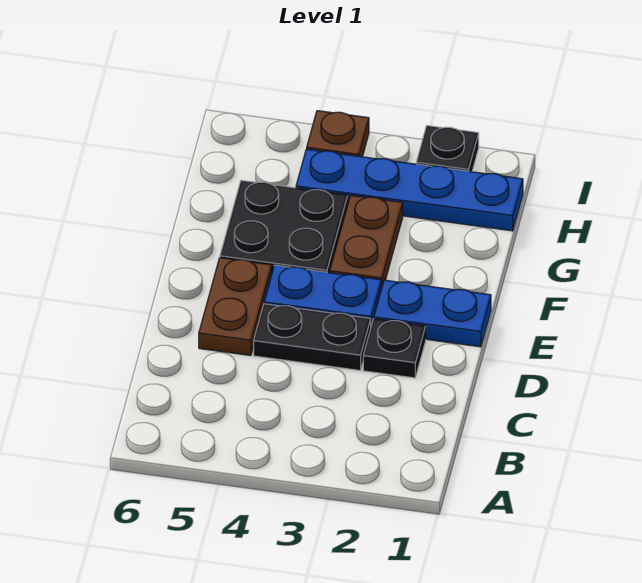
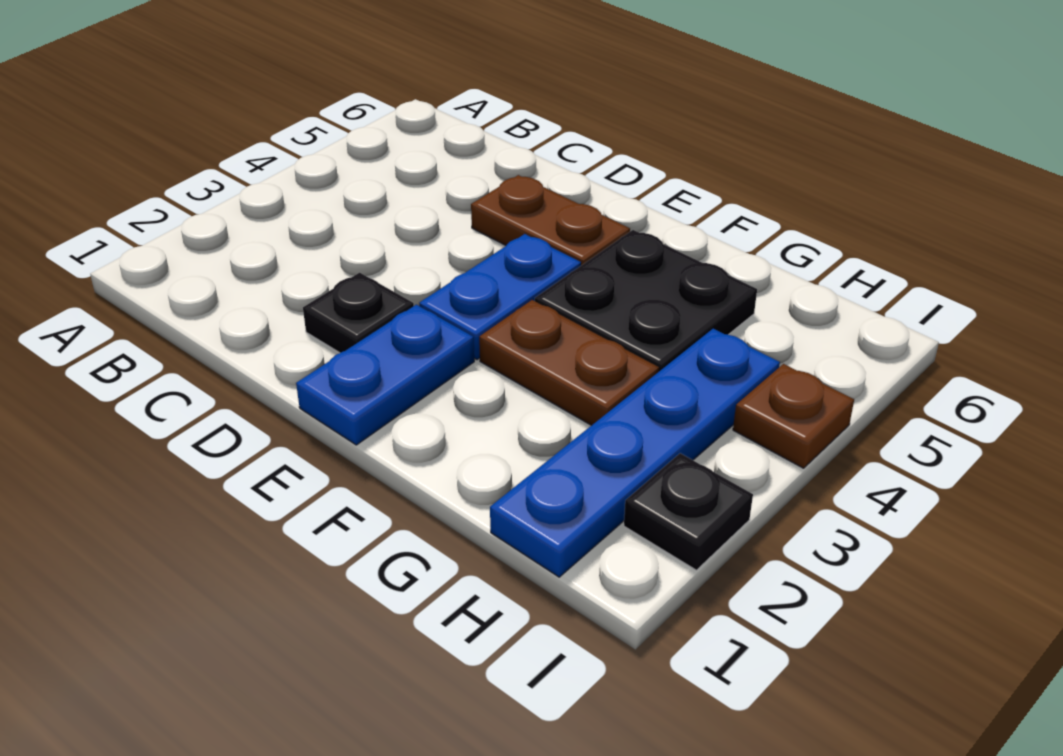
black plate D3:D4 level 1 -> none

